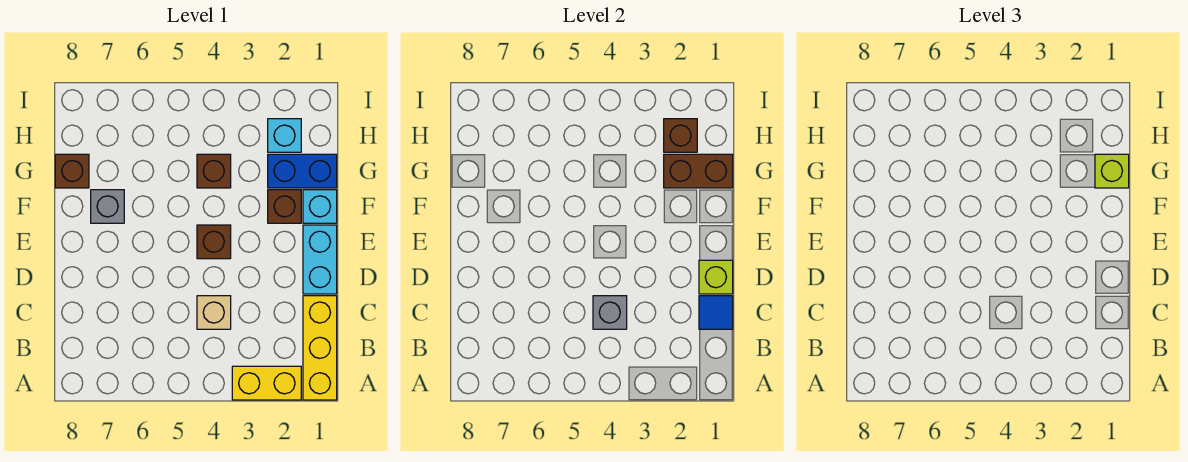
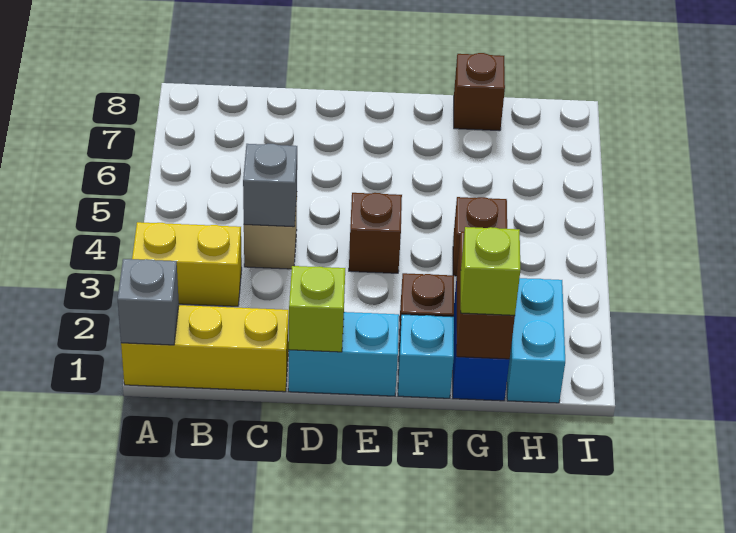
yellow brick A2:A3 level 1 -> yellow brick A3:B3 level 1
blue tile C1 level 2 -> none
grey brick F7 level 1 -> grey brick A1 level 2
cyan brick H2 level 1 -> cyan brick H1:H2 level 1
brown brick H2 level 2 -> none

